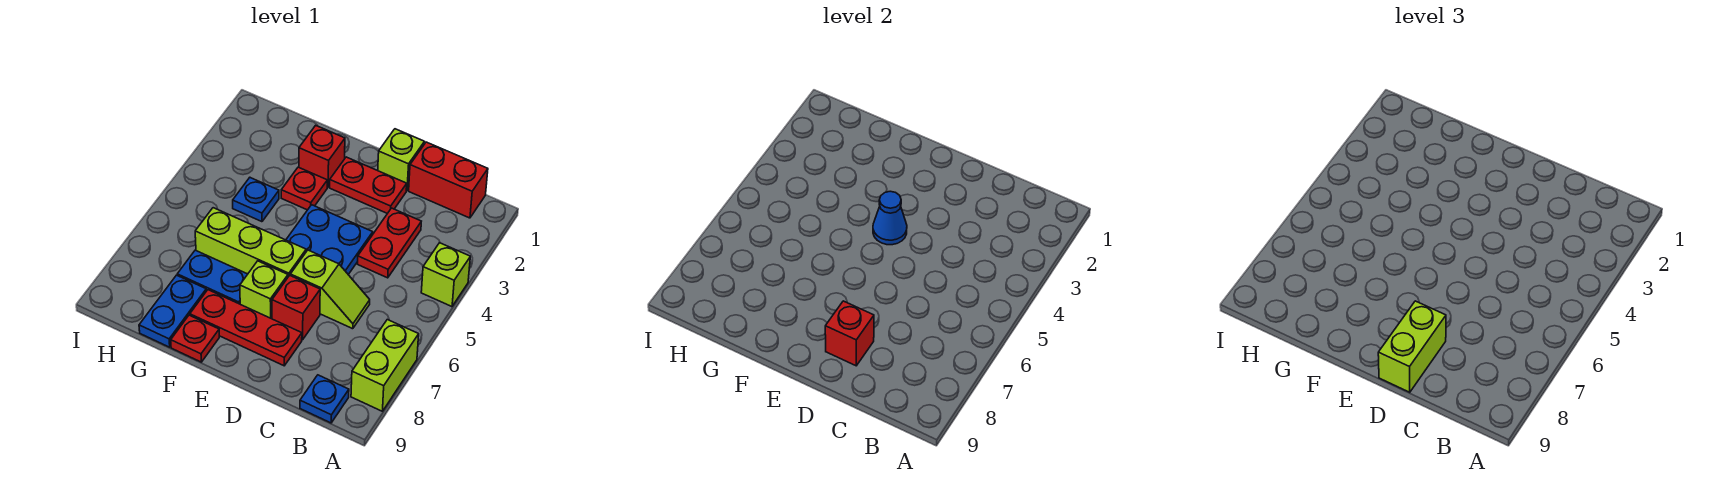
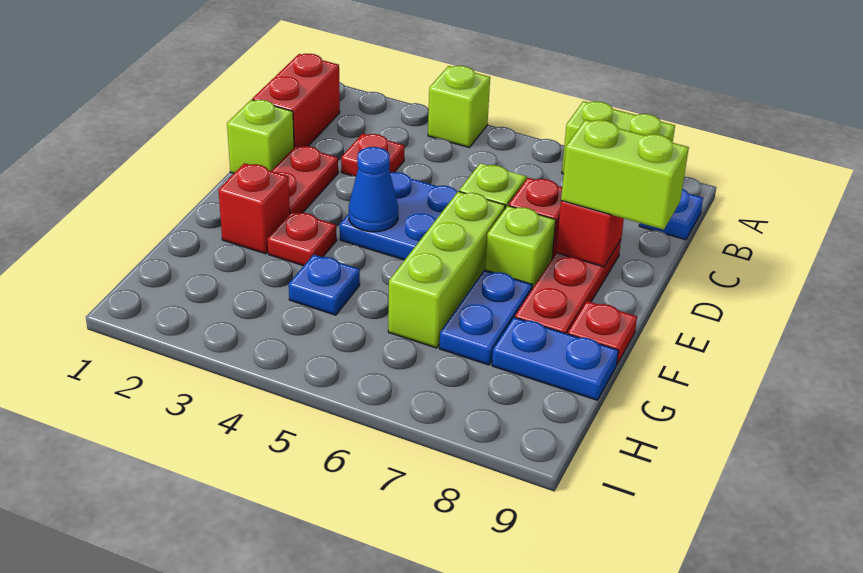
red plate C3:C4 level 1 -> red plate C3 level 1

